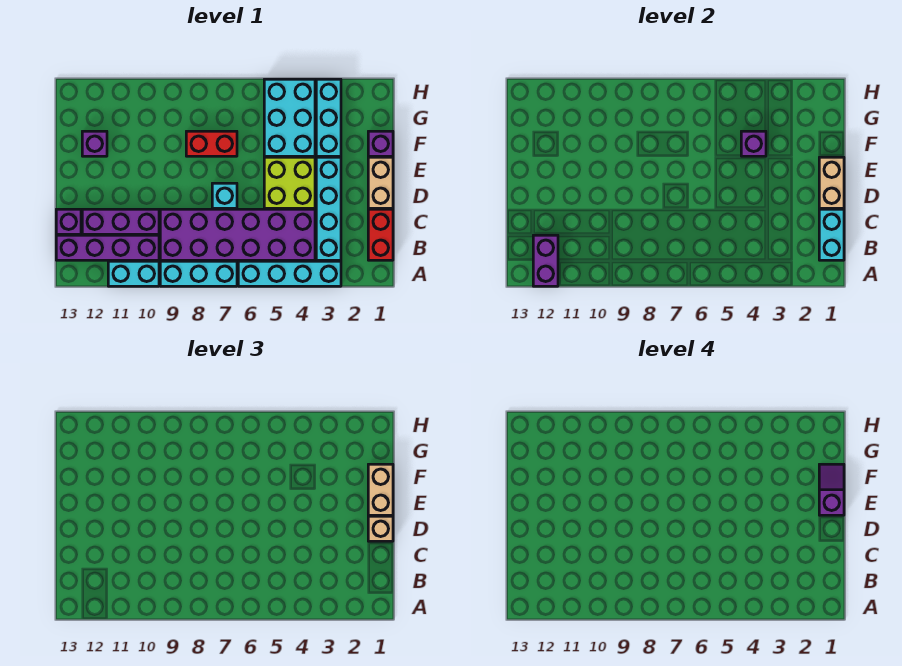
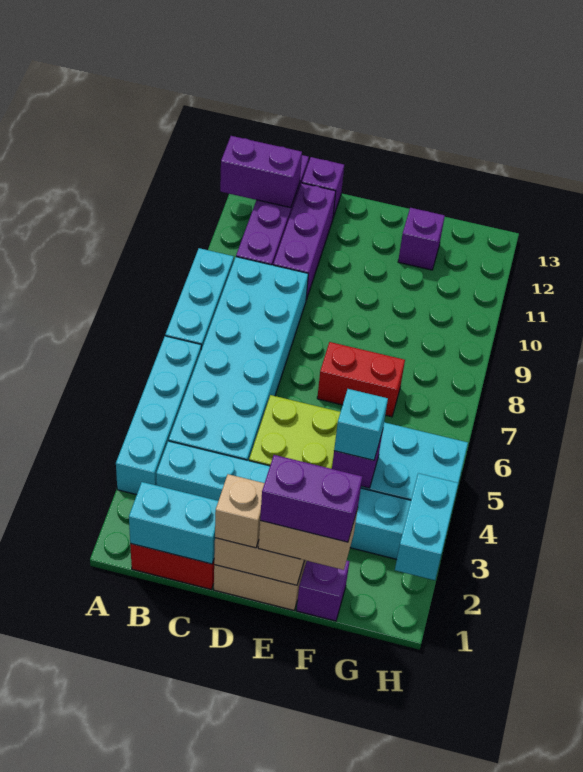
cyan brick A10:A11 level 1 -> cyan brick H2:H3 level 2
purple brick B4:C9 level 1 -> cyan brick B4:C9 level 1
cyan brick D7 level 1 -> cyan brick F4 level 3
purple slope E1:F1 level 4 top E -> purple brick E1:F1 level 4
red brick F7:F8 level 1 -> red brick E7:F7 level 1

